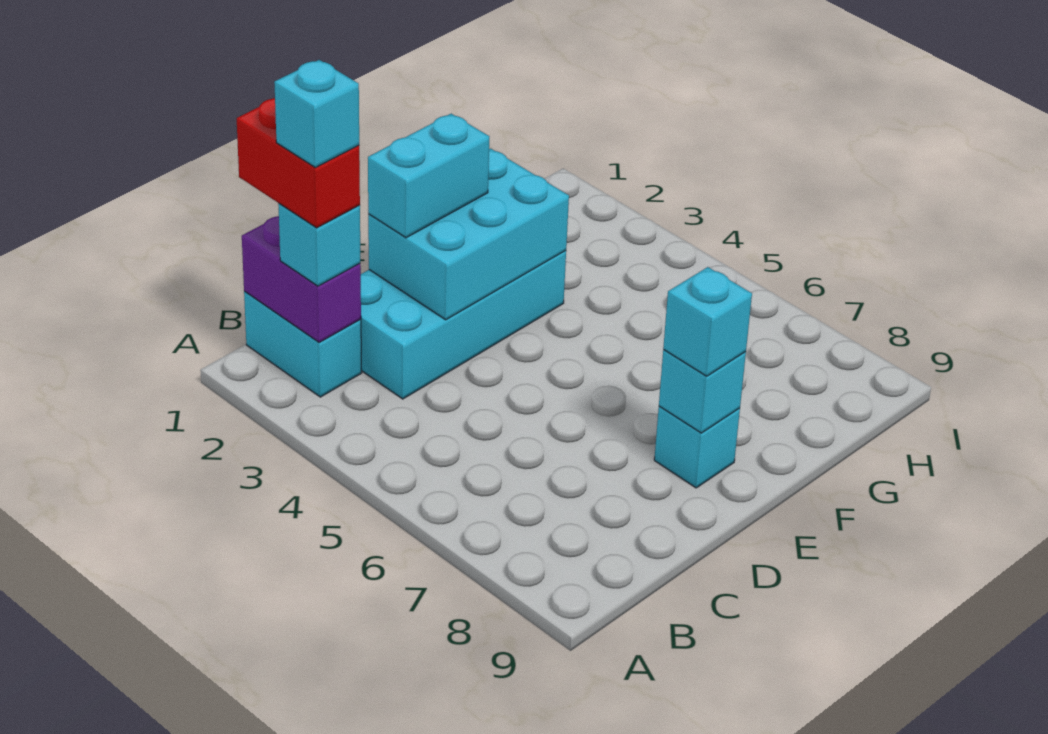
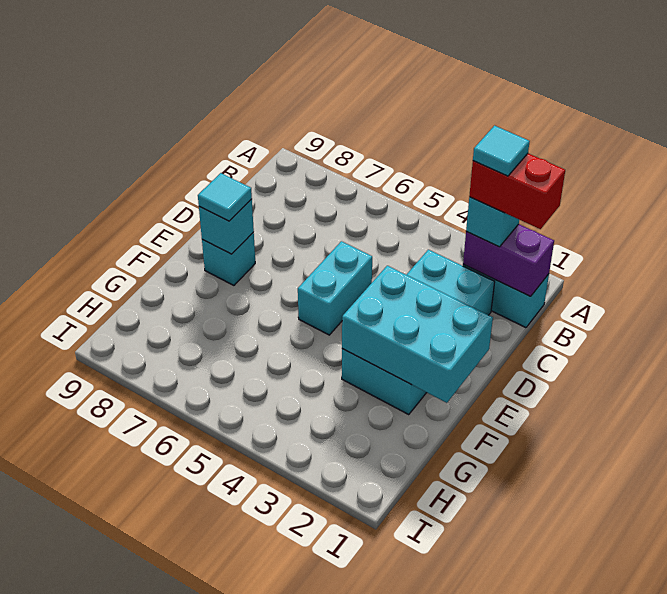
cyan brick B2 level 5 -> cyan tile B2 level 5
cyan brick D2:F3 level 2 -> cyan brick E1:F3 level 2
cyan brick D2:E2 level 3 -> cyan brick D5:E5 level 1
cyan brick E8 level 3 -> cyan tile E8 level 3

